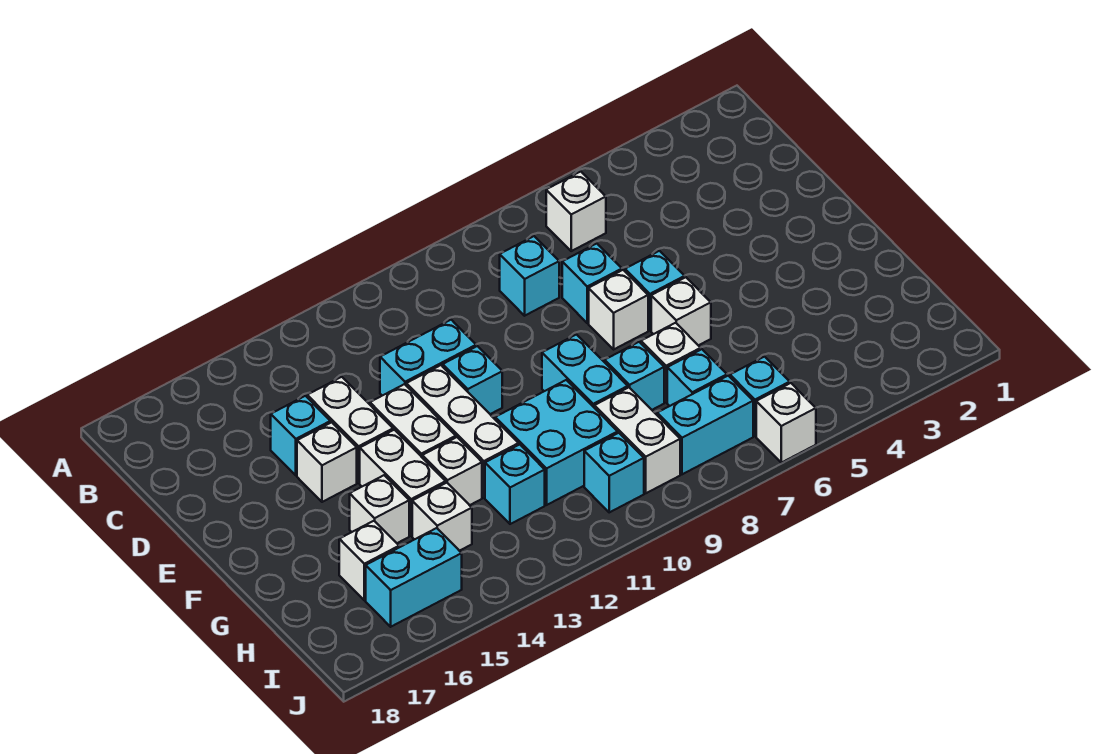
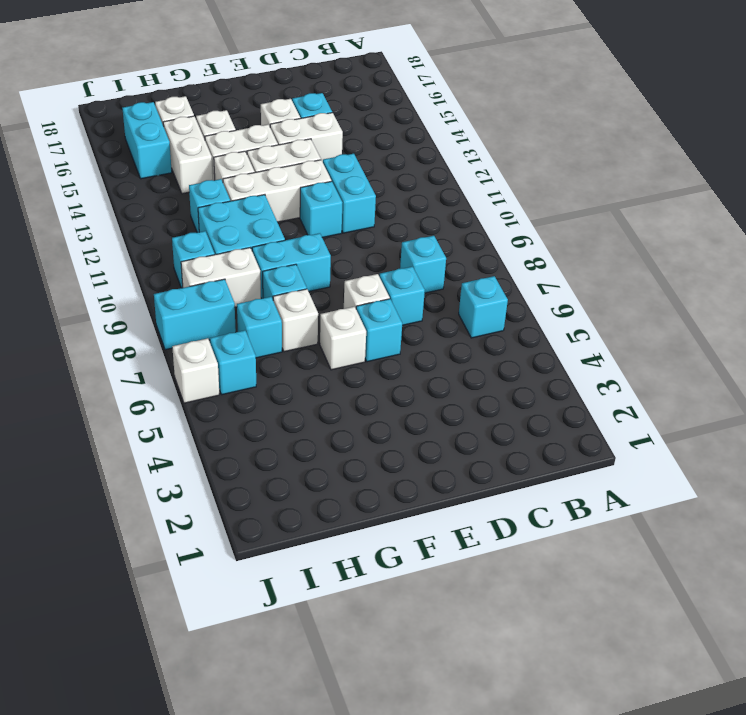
white brick B6 level 1 -> cyan brick B6 level 1
white brick H14 level 1 -> white brick H14:H15 level 1
cyan brick I7:I8 level 1 -> cyan brick I8:J8 level 1

